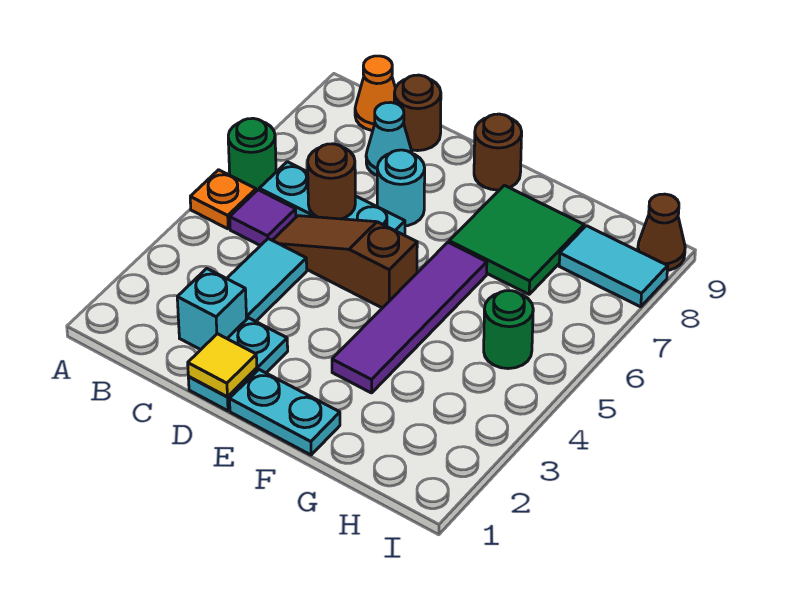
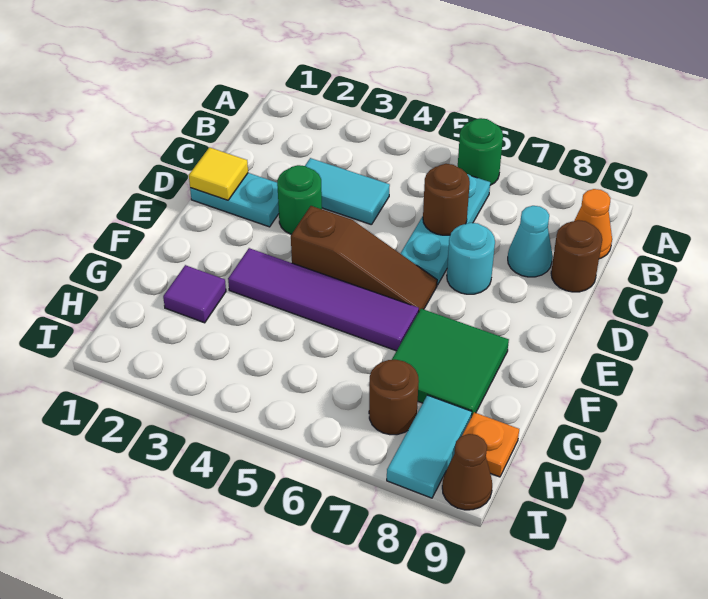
orange plate A5 level 1 -> orange plate H9 level 1
purple tile B5 level 1 -> purple tile G2 level 1
cyan brick C2 level 1 -> none
brown slope C5:E5 level 1 top E -> brown slope E4:E6 level 1 top 4
cyan plate E1:F1 level 1 -> none
brown round brick E9 level 1 -> brown round brick H7 level 1
green round brick H5 level 1 -> green round brick D3 level 1

